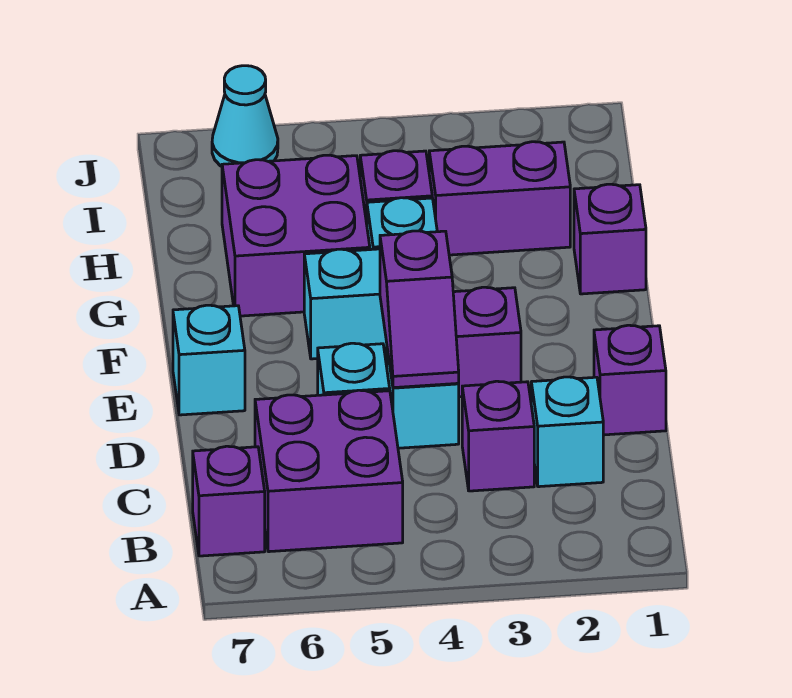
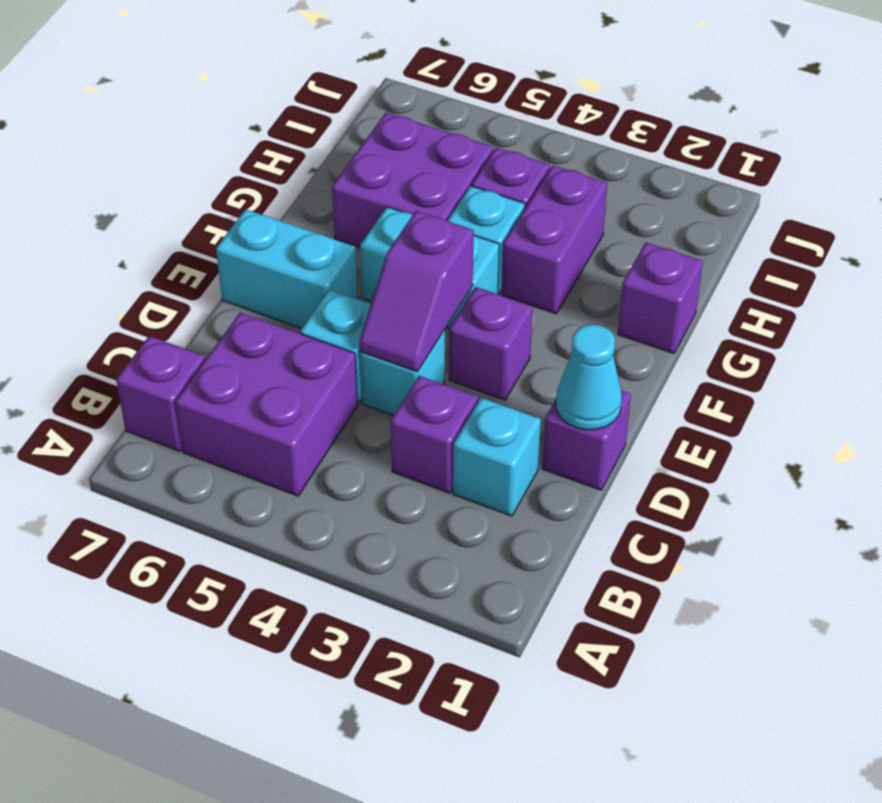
cyan brick E7 level 1 -> cyan brick E6:E7 level 1
purple brick H2:H3 level 1 -> purple brick G3:H3 level 1
cyan cone J6 level 1 -> cyan cone D1 level 2

